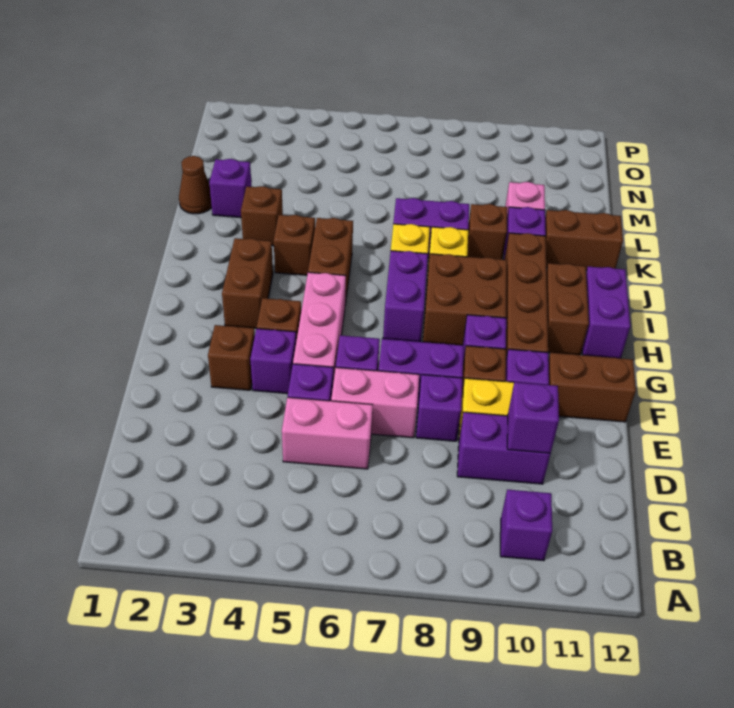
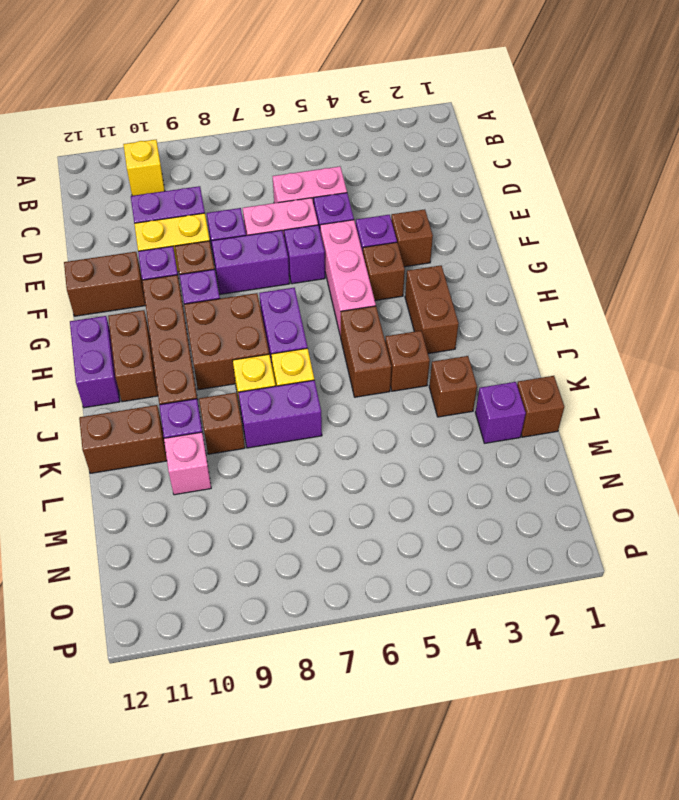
purple brick B10 level 1 -> yellow brick B10 level 1
purple brick D10 level 2 -> none
brown cone L1 level 1 -> brown brick L1 level 1

